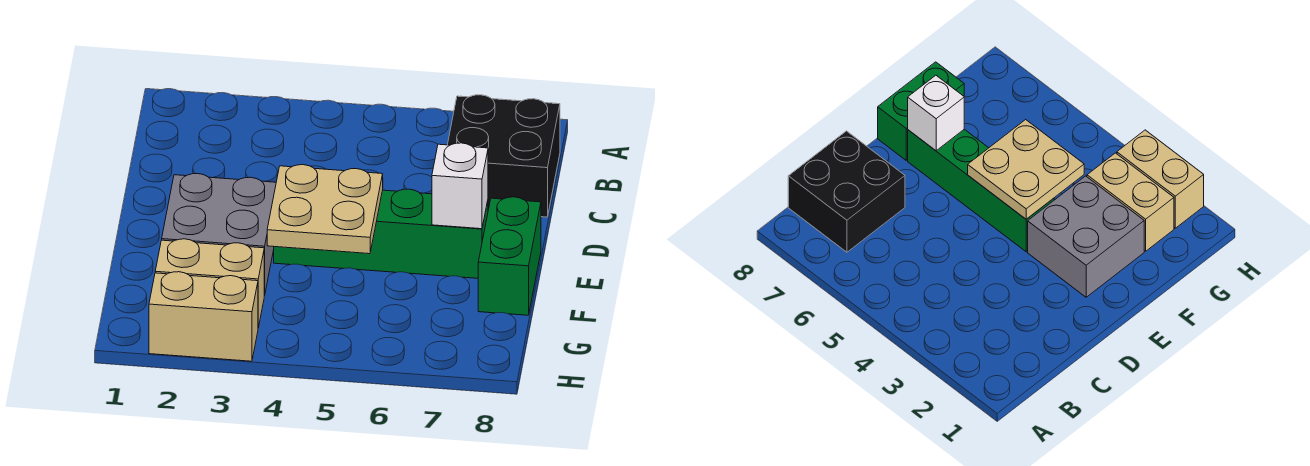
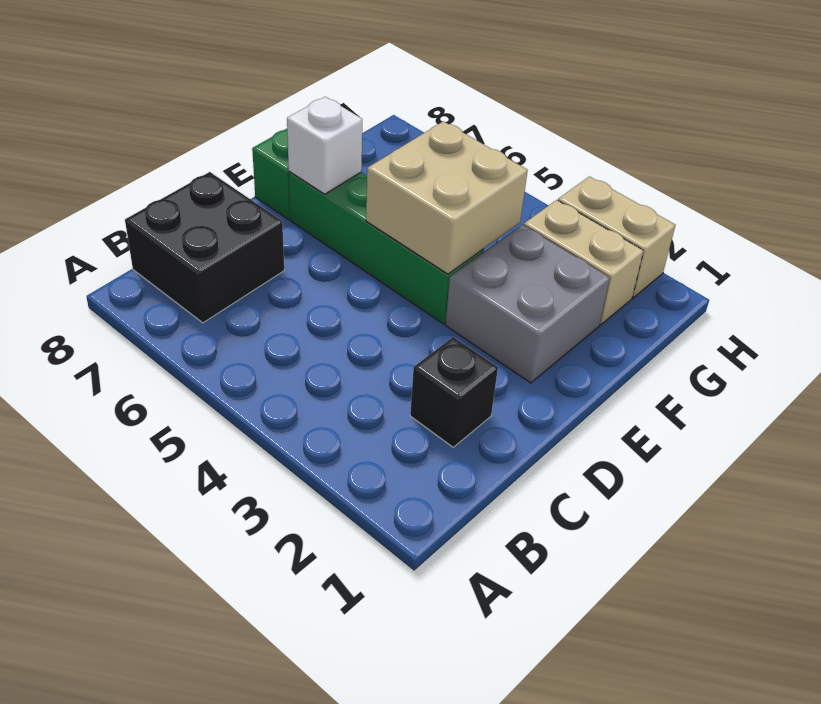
none -> black brick C2 level 1
tan plate E4:F5 level 2 -> tan brick E4:F5 level 2

